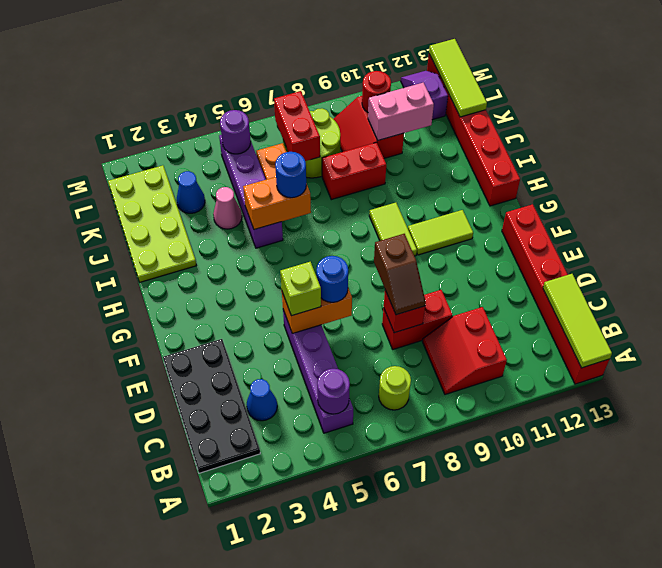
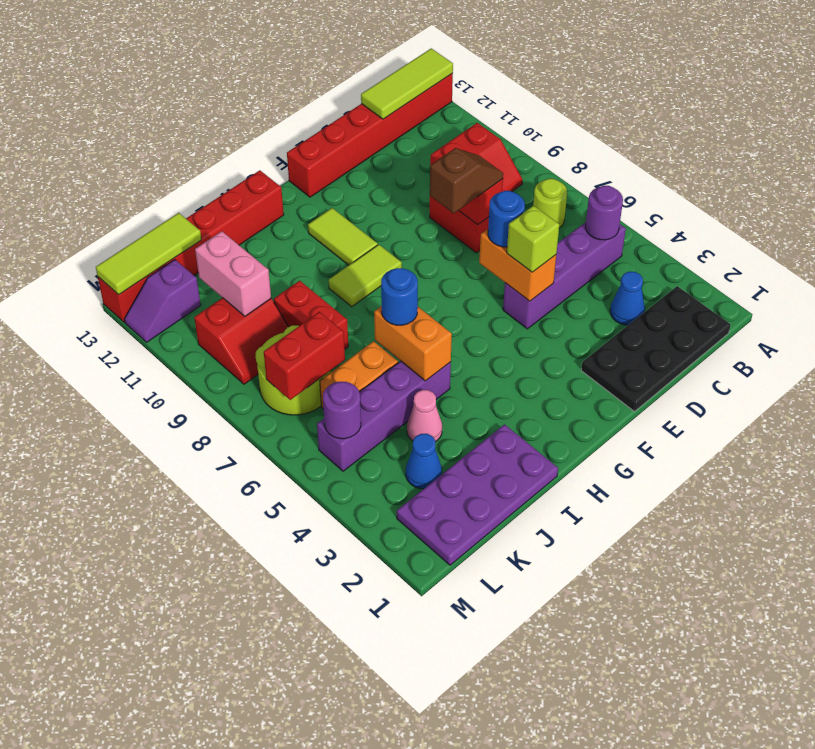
lime plate I1:L2 level 1 -> purple plate I1:L2 level 1
red round brick L10 level 2 -> none

